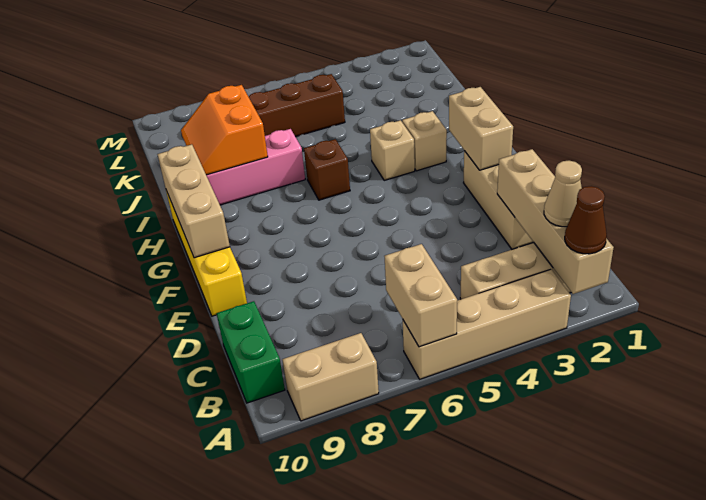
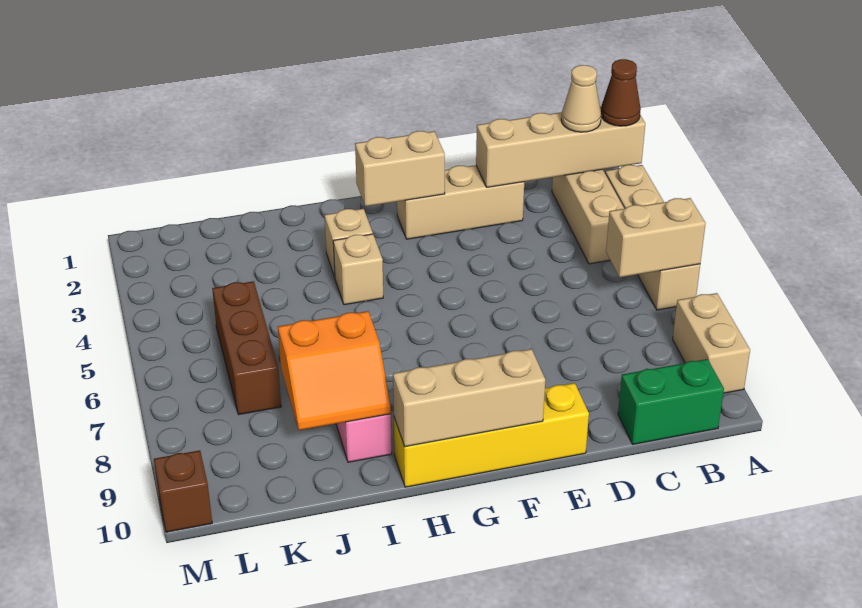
brown brick H6 level 1 -> brown brick M10 level 1

